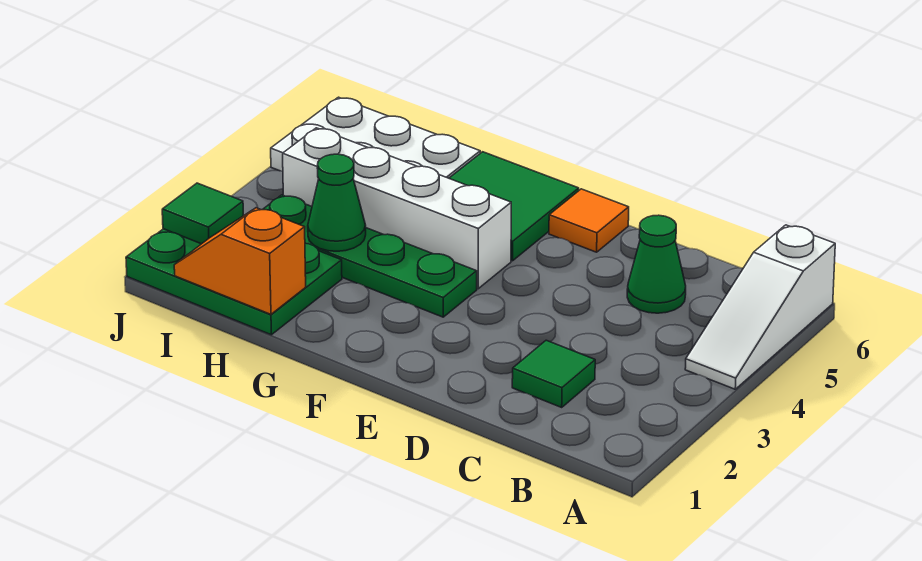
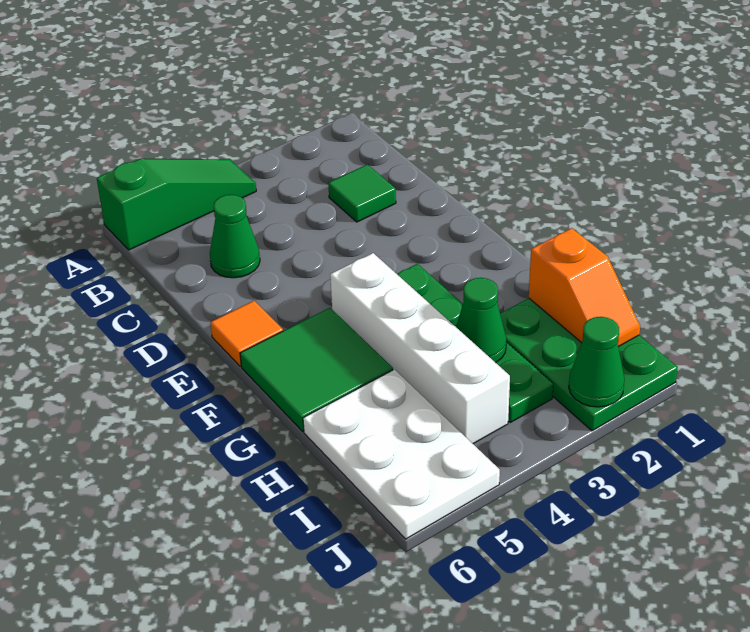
white slope A4:A6 level 1 top 6 -> green slope A4:A6 level 1 top 6
green tile J2 level 2 -> green cone J2 level 2

